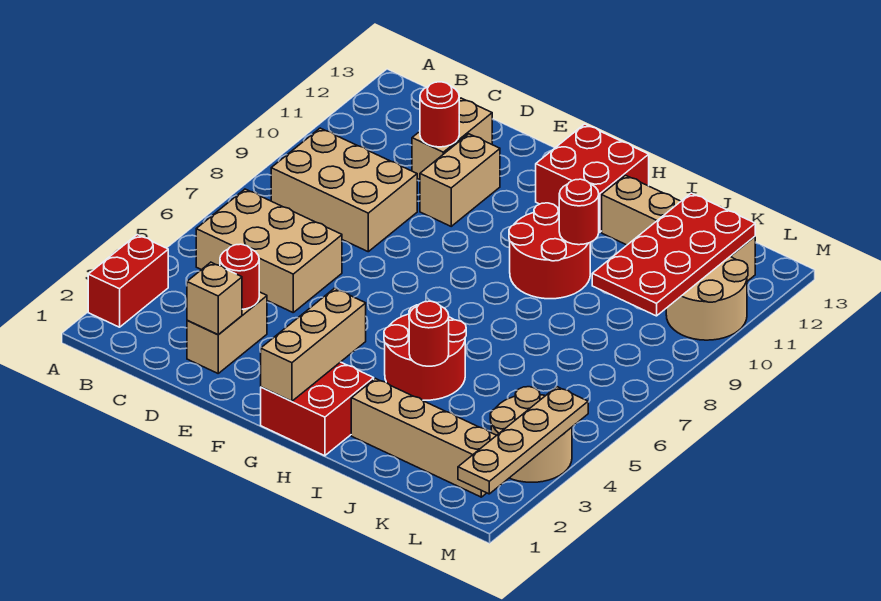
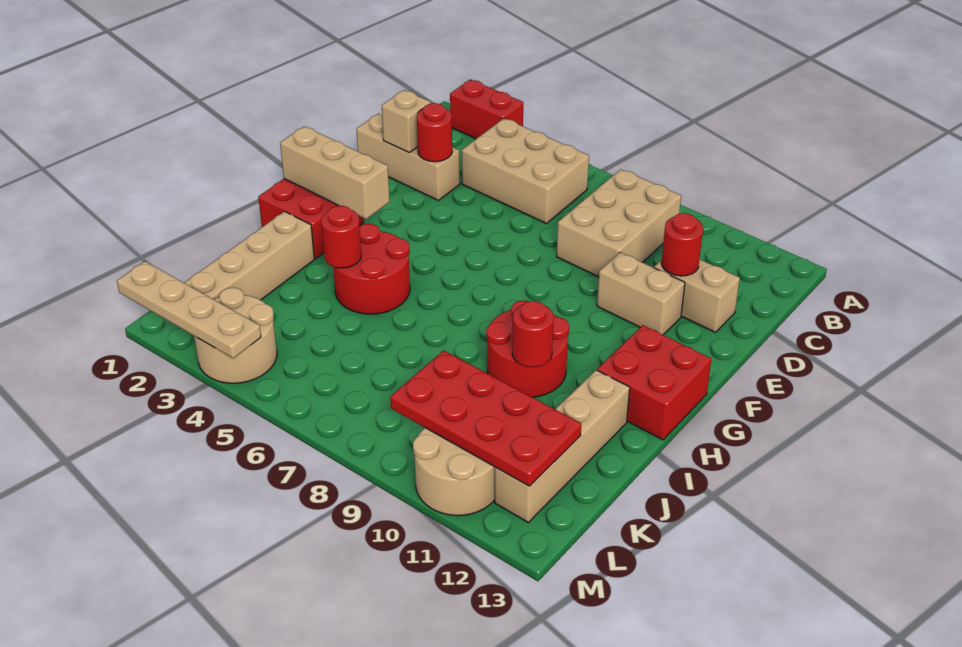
tan brick B5:D6 level 1 -> tan brick B4:C6 level 1
tan brick D2:D3 level 1 -> tan brick D1:D3 level 1

